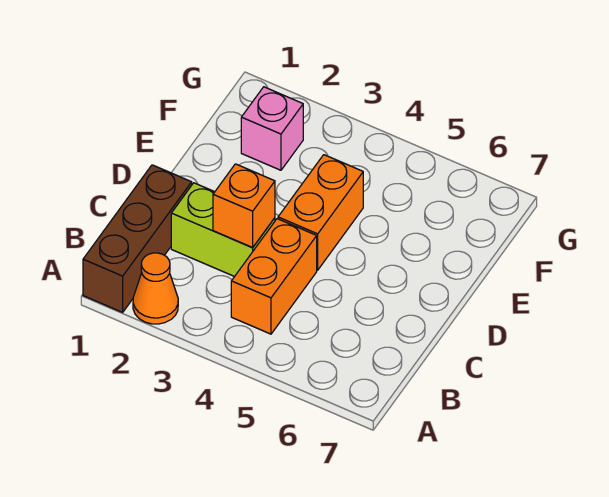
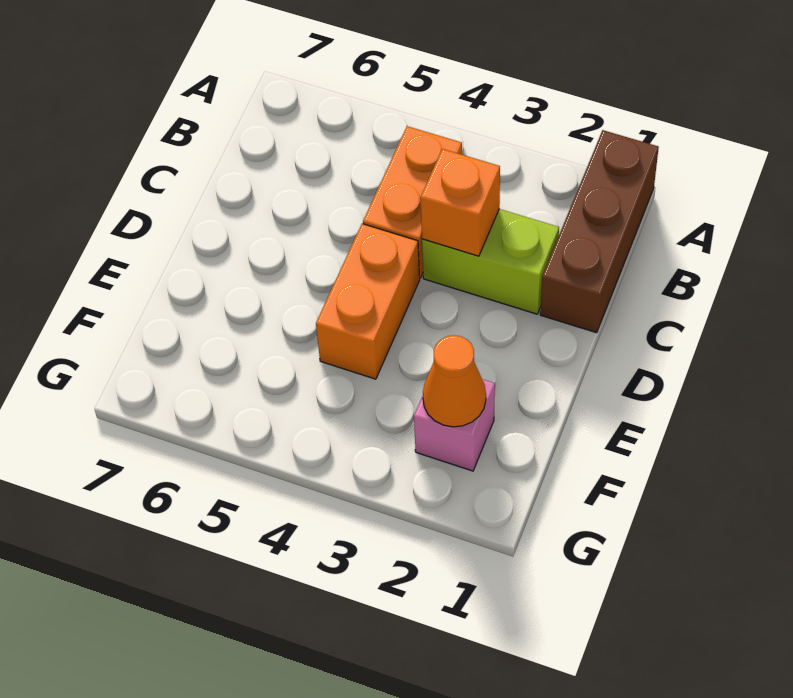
orange cone A2 level 1 -> orange cone F2 level 2

